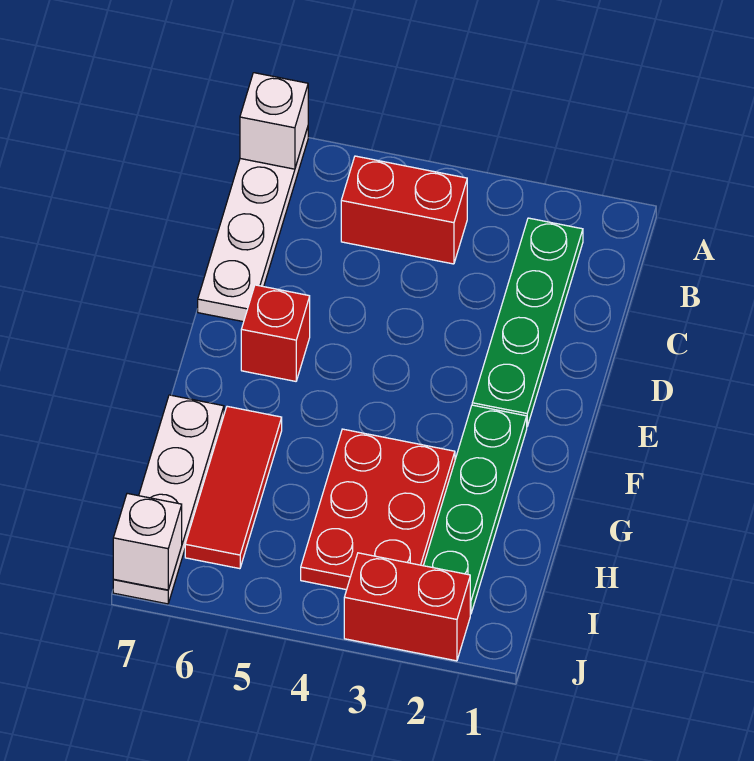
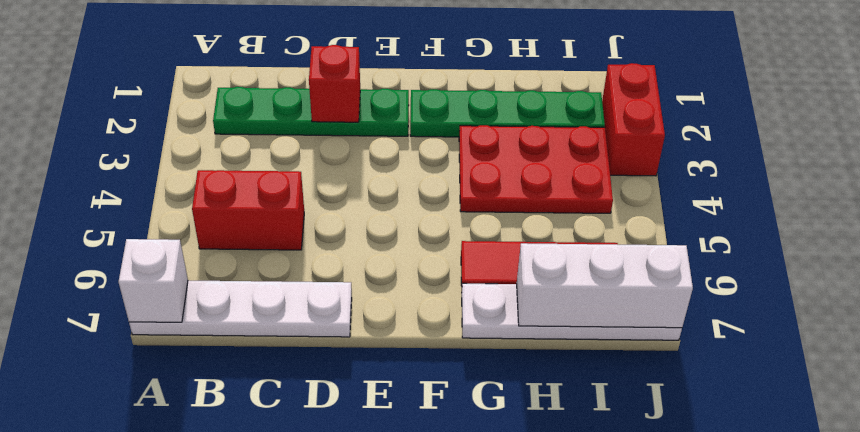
red brick B4:B5 level 1 -> red brick B5:C5 level 1
red brick E6 level 1 -> red brick D2 level 2
white brick J7 level 2 -> white brick H7:J7 level 2

